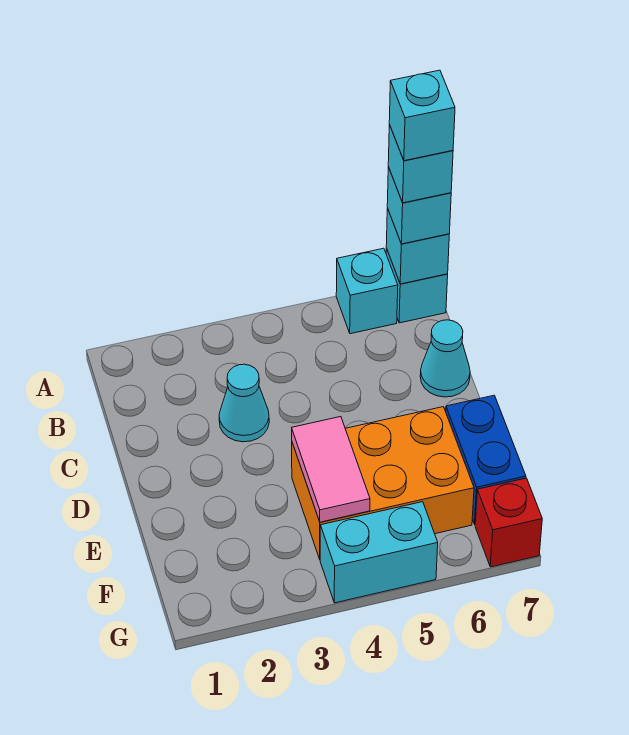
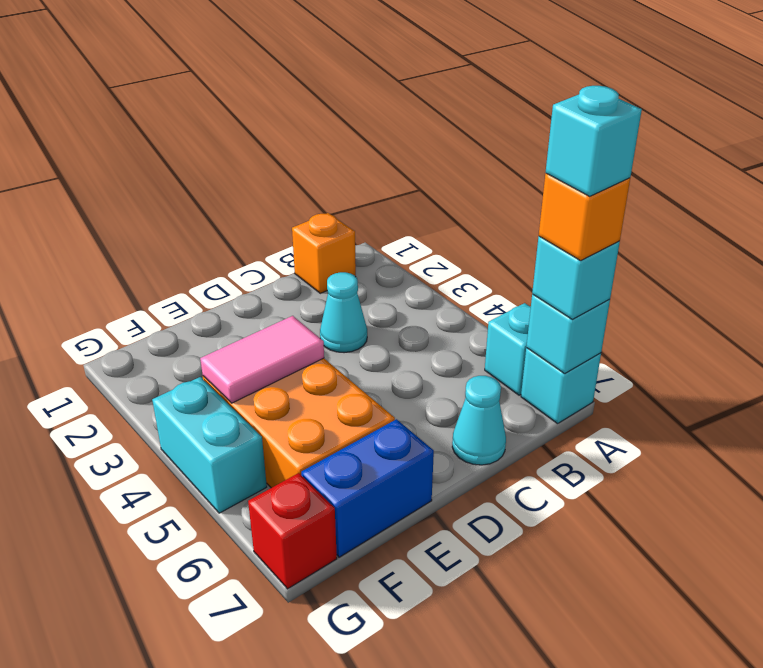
cyan brick A7 level 4 -> orange brick A7 level 4
none -> orange brick B1 level 1

